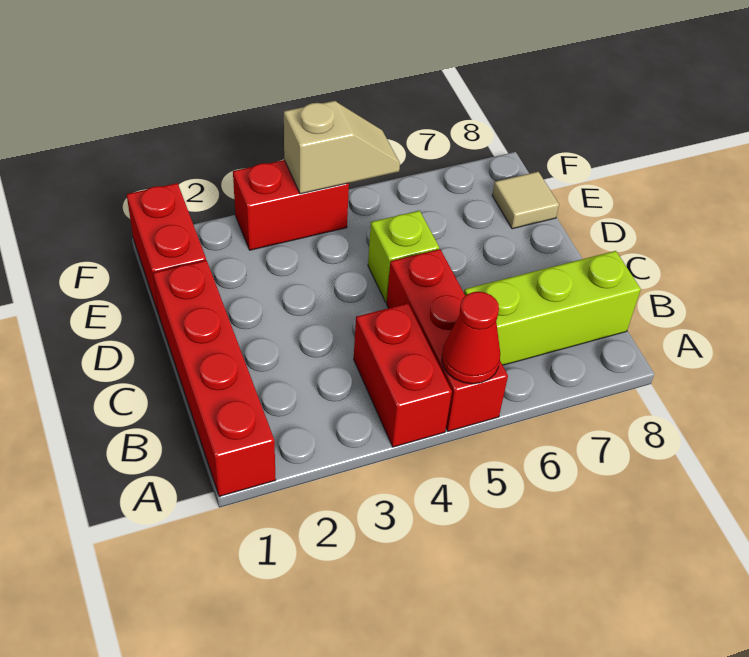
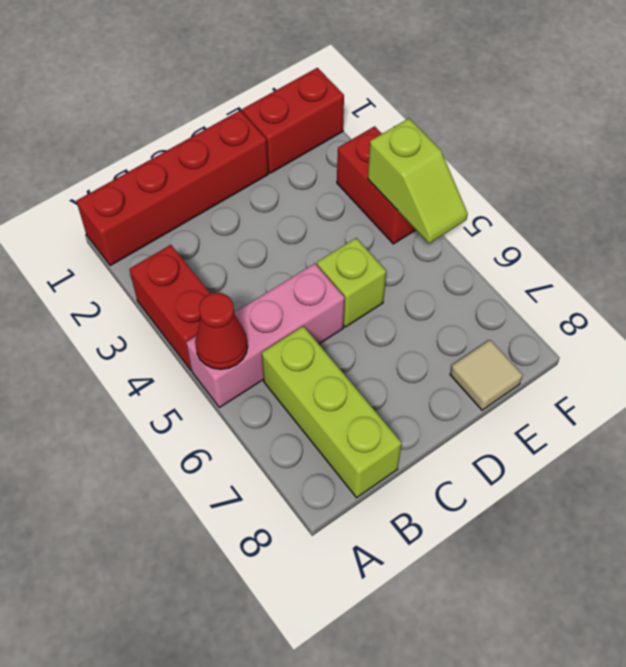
red brick A4:B4 level 1 -> red brick A3:A4 level 1
red brick A5:C5 level 1 -> pink brick A5:C5 level 1
tan slope F4:F5 level 2 top 4 -> lime slope F4:F5 level 2 top 4

